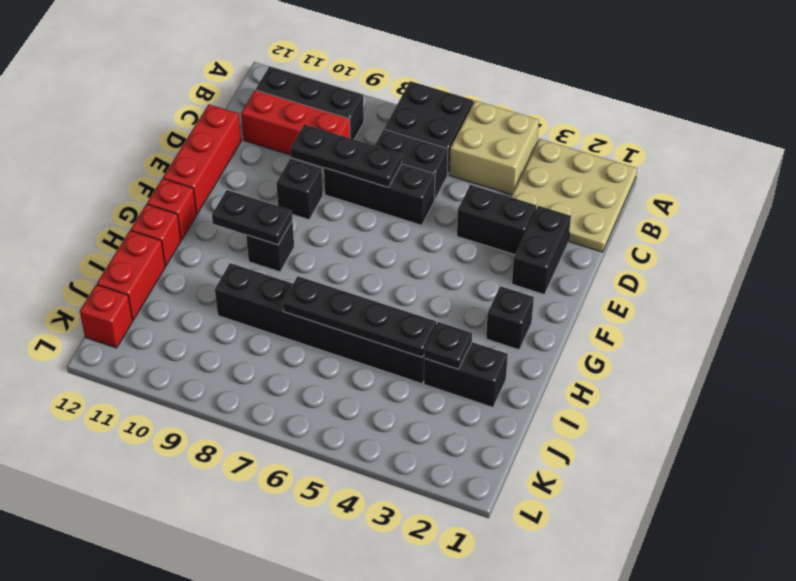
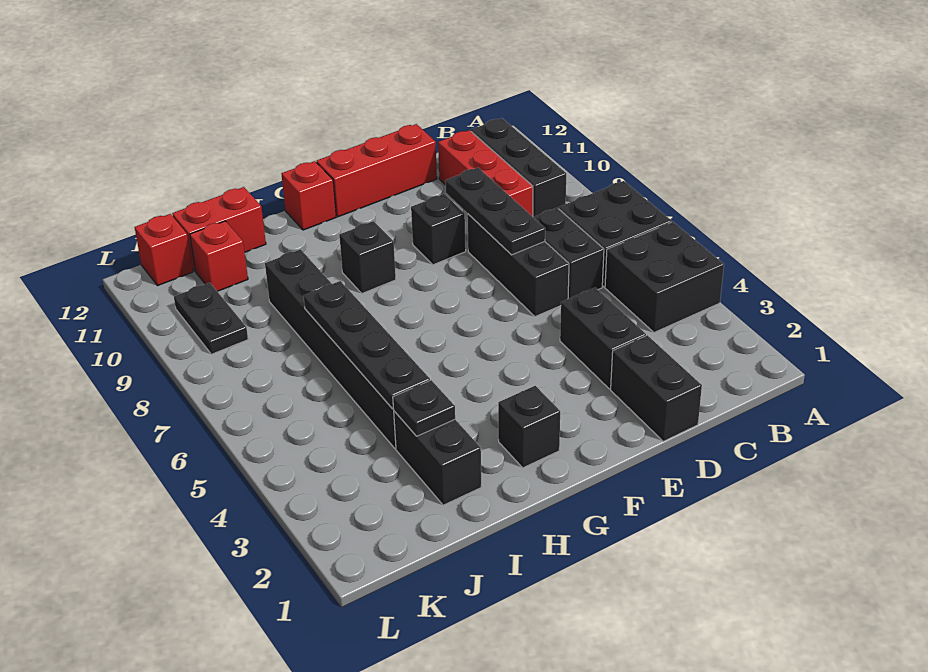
tan plate A1:C3 level 1 -> none
tan brick A4:B5 level 1 -> black brick A4:B5 level 1
black brick D2:E2 level 1 -> black brick D1:D2 level 1
black plate G9:G10 level 2 -> black plate K9:K10 level 1
red brick H12 level 1 -> red brick J11 level 1

